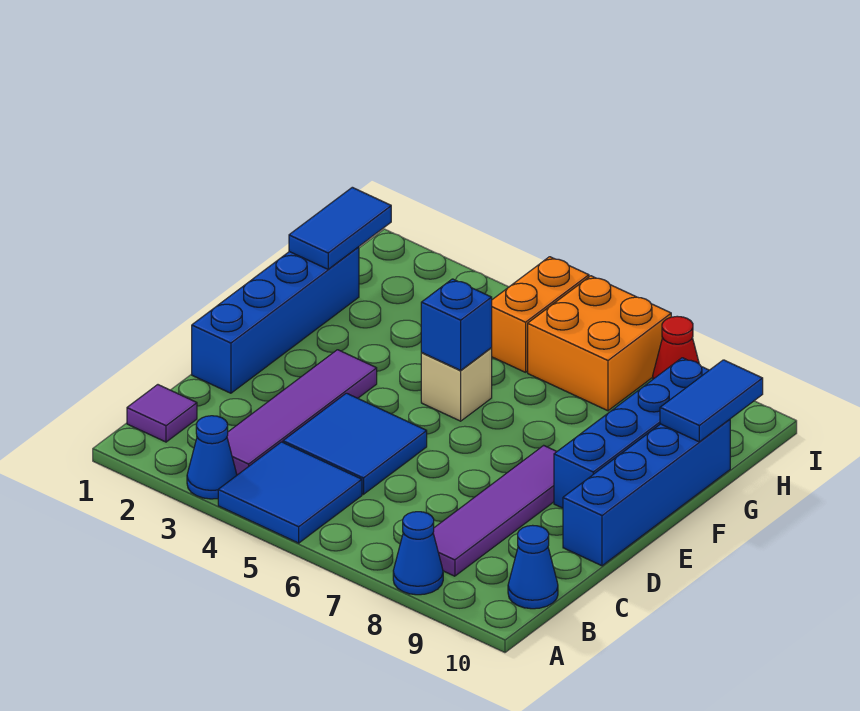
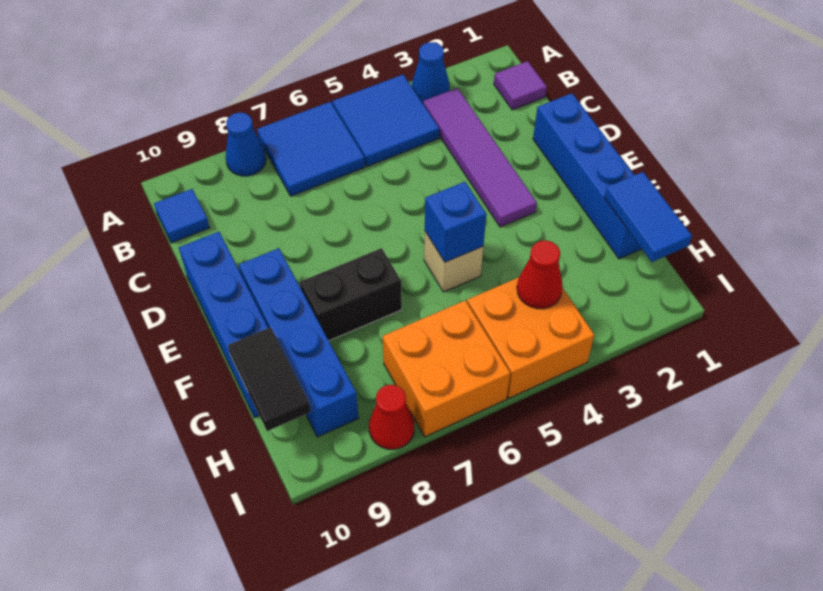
purple tile B8:E8 level 1 -> none
blue cone B10 level 1 -> blue tile B10 level 1
blue tile C4:D5 level 1 -> blue tile A6:B7 level 1
none -> black brick F7:F8 level 1
blue tile G10:H10 level 2 -> black tile G10:H10 level 2
none -> red cone H4 level 2
orange brick H5:I5 level 1 -> orange brick H4:I5 level 1

